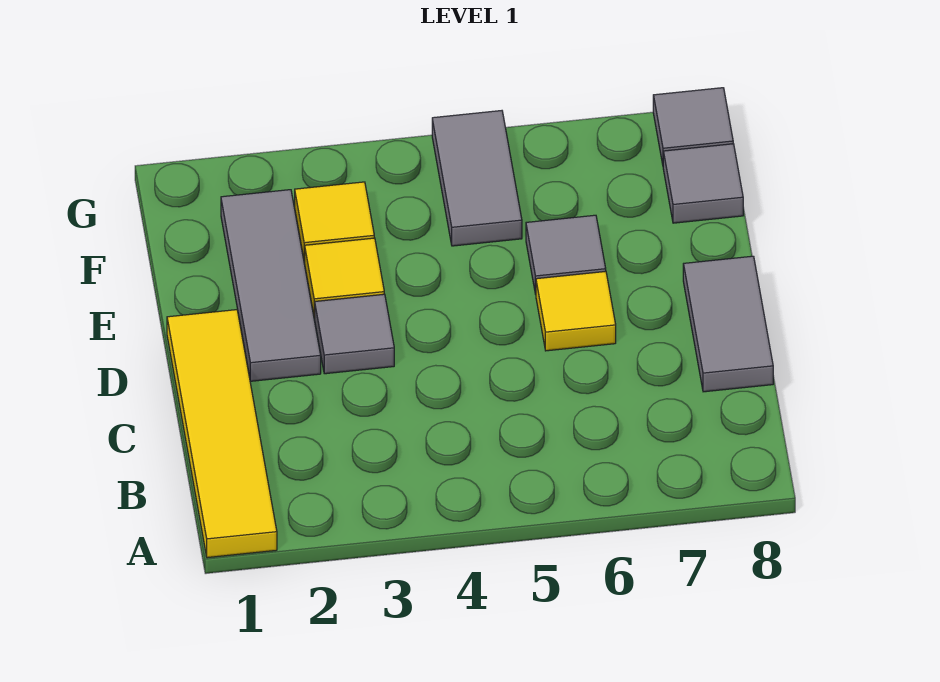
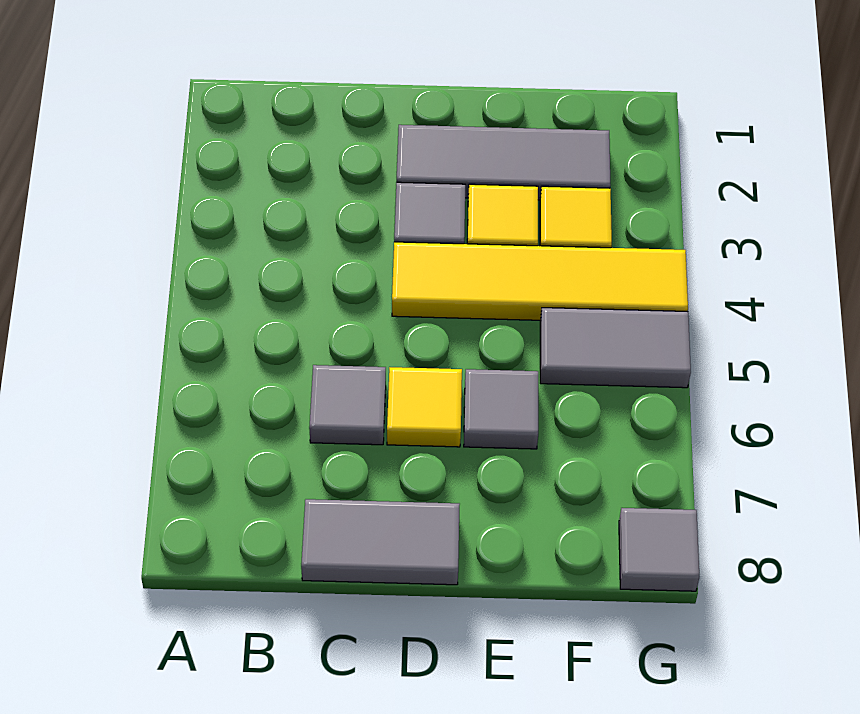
yellow tile A1:D1 level 1 -> yellow tile D4:G4 level 1
grey tile F8 level 1 -> grey tile C6 level 1

